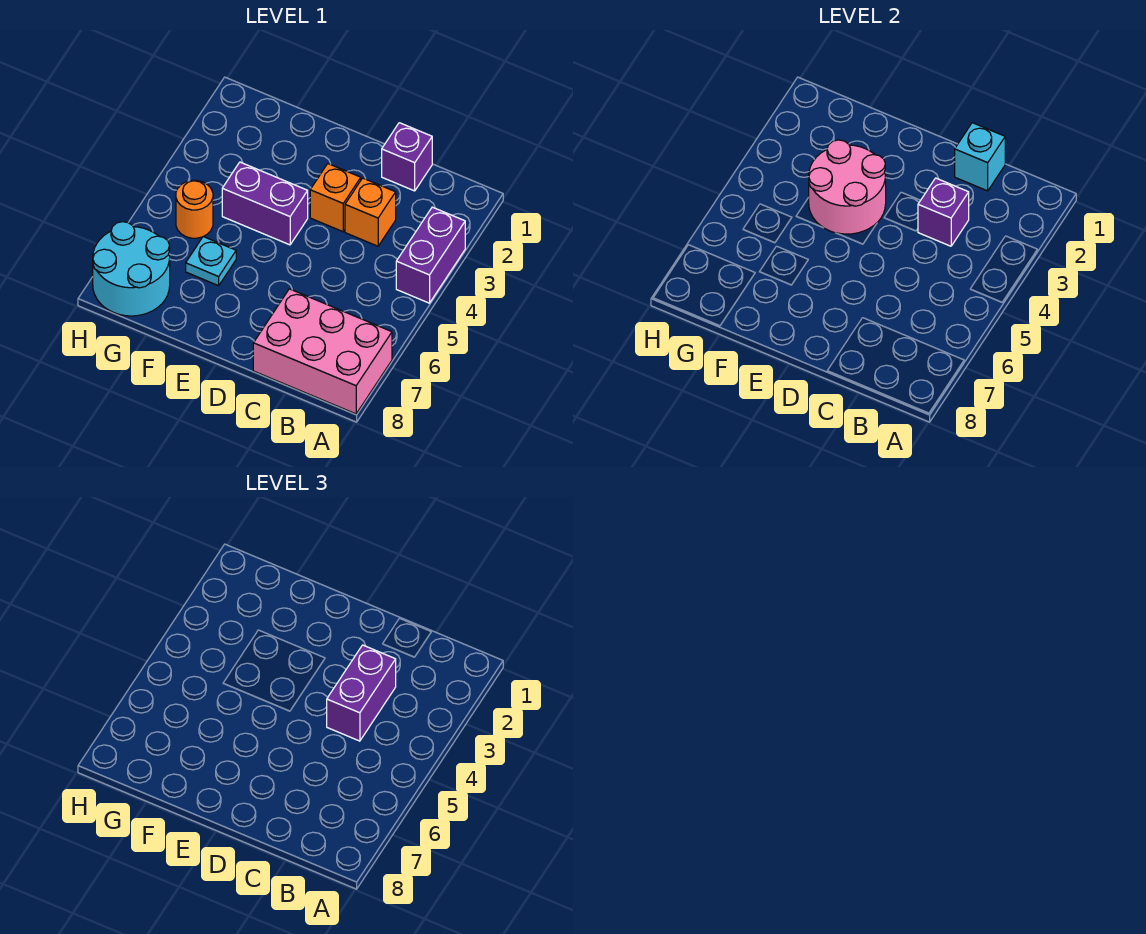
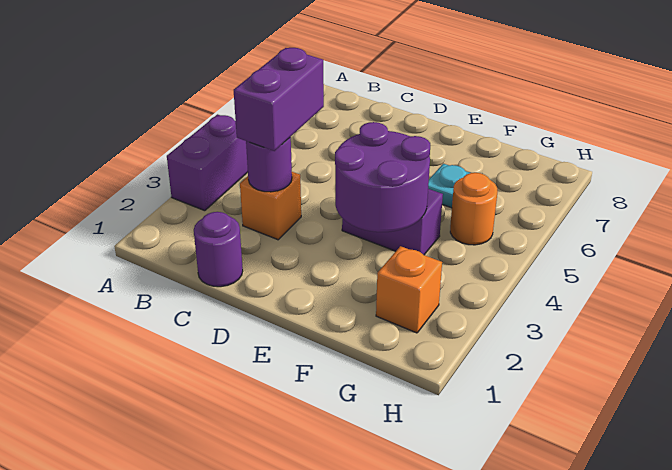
pink brick A7:C8 level 1 -> none
purple brick C1 level 1 -> purple round brick C1 level 1
cyan brick C1 level 2 -> none
purple brick C3 level 2 -> purple round brick C3 level 2
orange brick D3 level 1 -> orange brick G2 level 1
pink round brick E3:F4 level 2 -> purple round brick E3:F4 level 2
cyan round brick G7:H8 level 1 -> none

